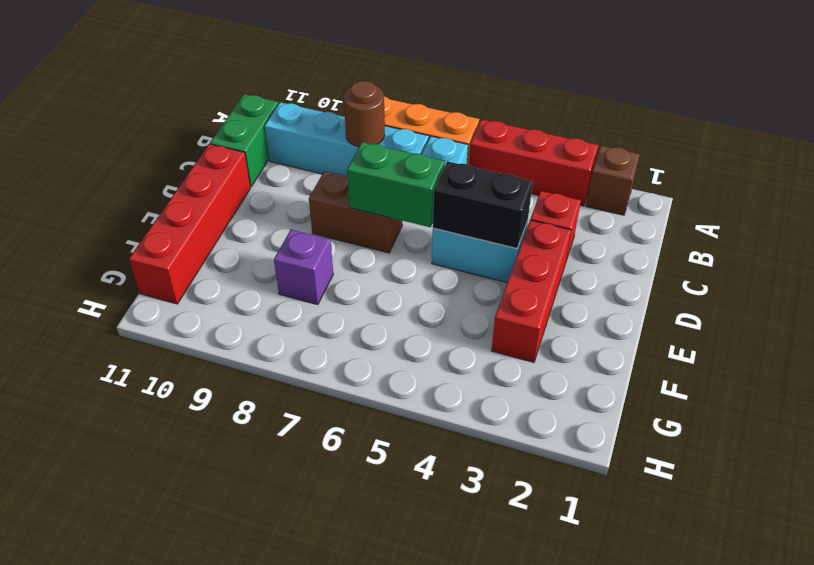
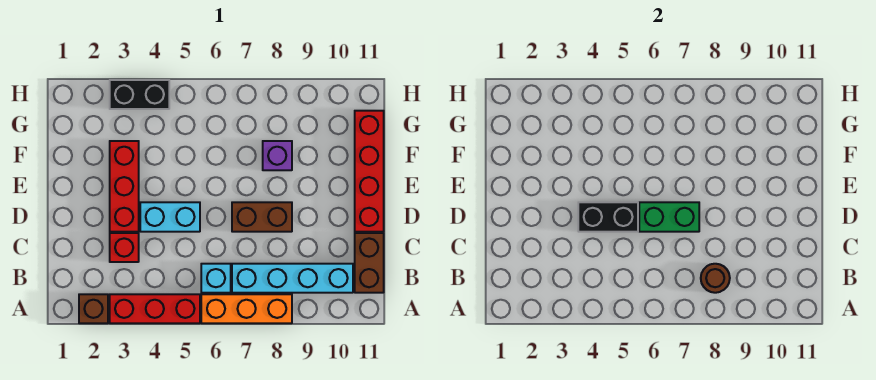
green brick B11:C11 level 1 -> brown brick B11:C11 level 1
none -> black brick H3:H4 level 1

